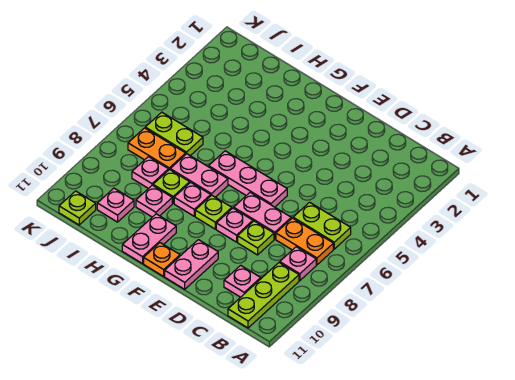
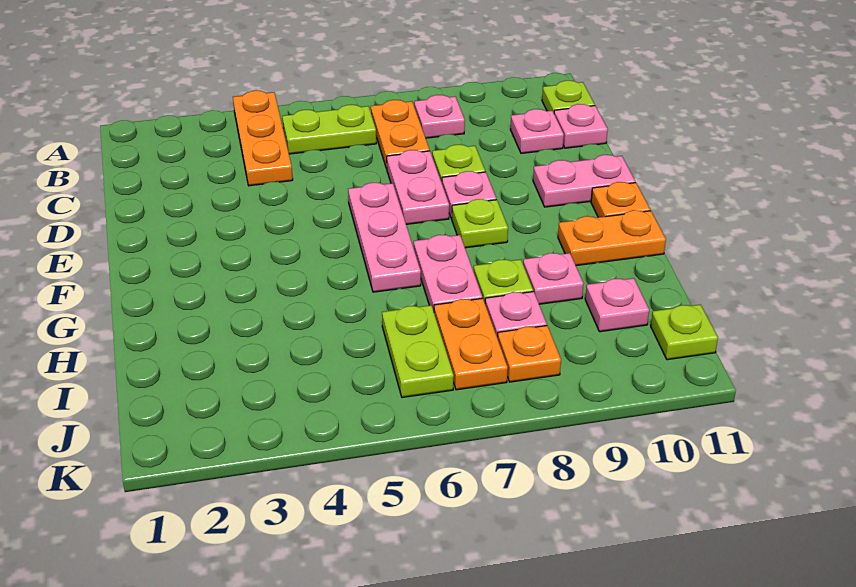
none -> orange plate A4:C4 level 1
lime plate B6:C6 level 1 -> lime plate B5:B6 level 1
lime plate B9:B11 level 1 -> lime plate B11 level 1
pink plate G8 level 1 -> pink plate C11 level 1
pink plate G10:G11 level 1 -> orange plate G10:G11 level 1
none -> orange plate J8 level 1

